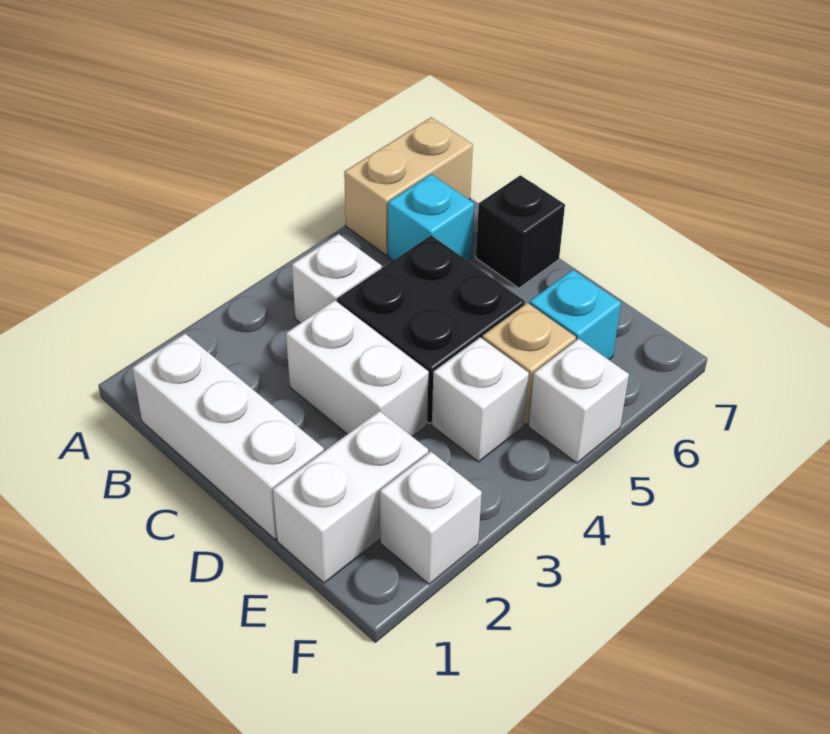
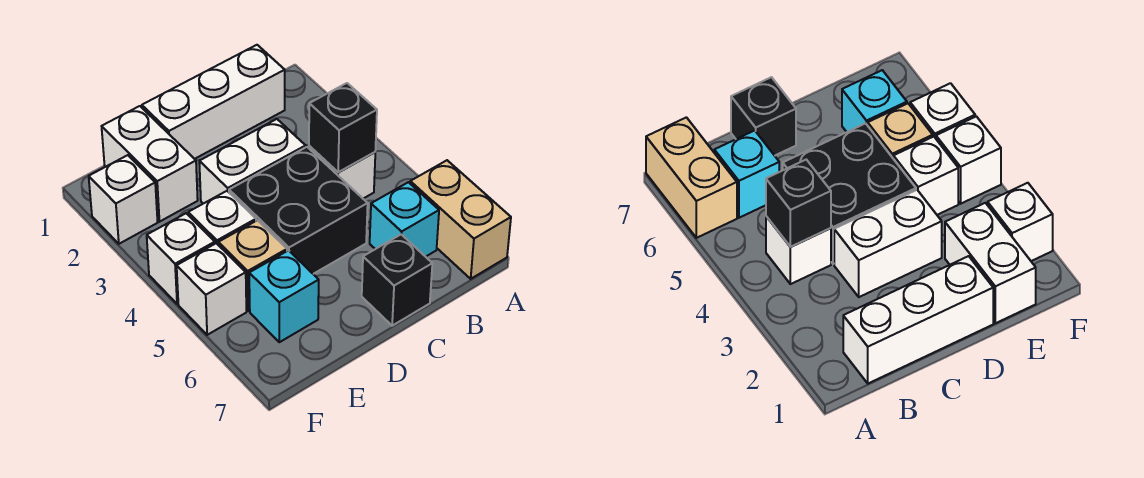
none -> black brick B4 level 2
none -> white brick F4 level 1

